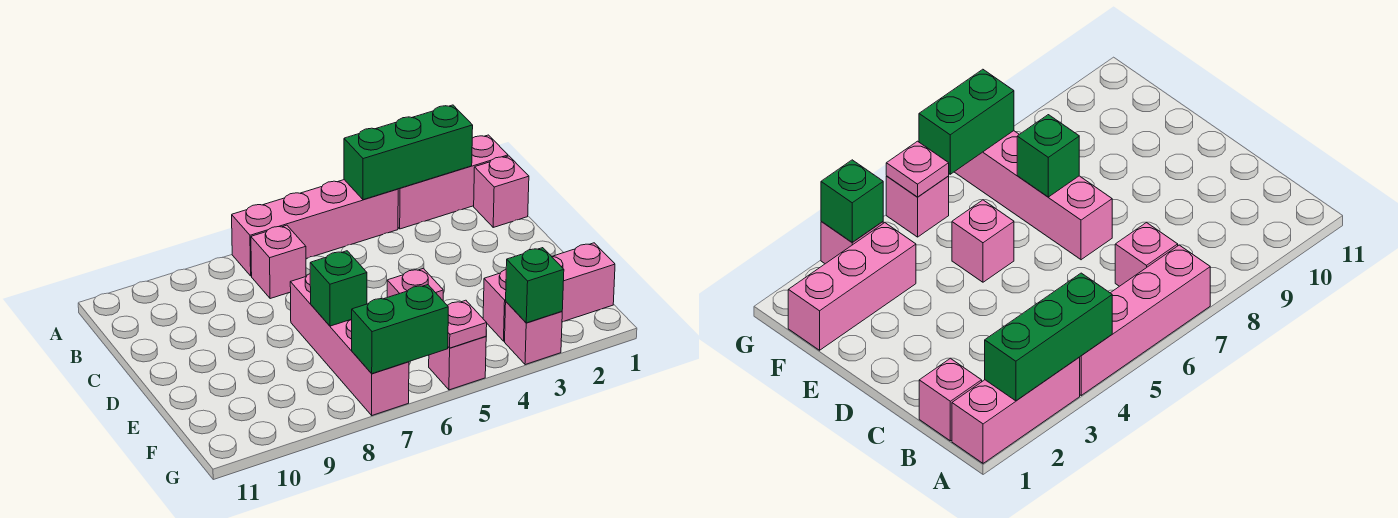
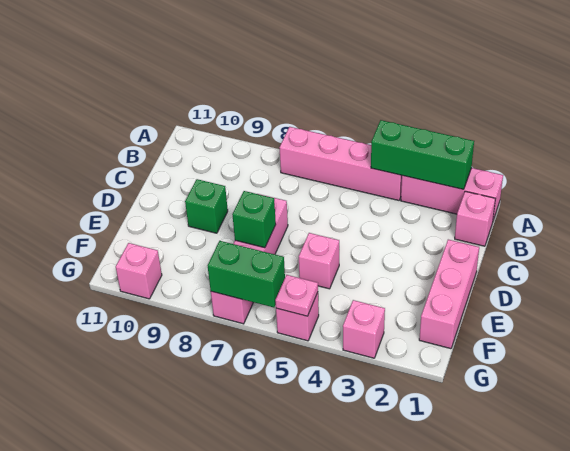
pink brick B7 level 1 -> pink brick G10 level 1
pink brick F1:F3 level 1 -> pink brick D1:F1 level 1
green brick G3 level 2 -> green brick D9 level 1

